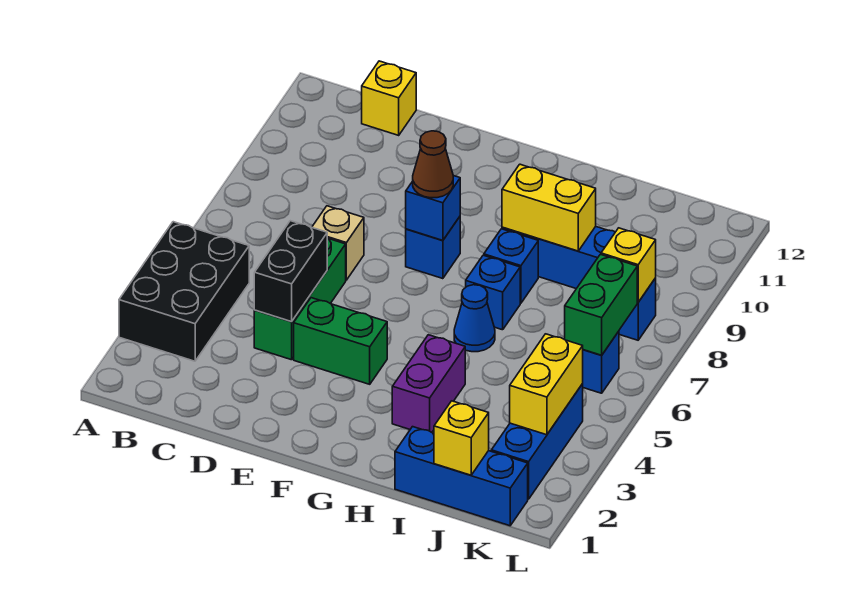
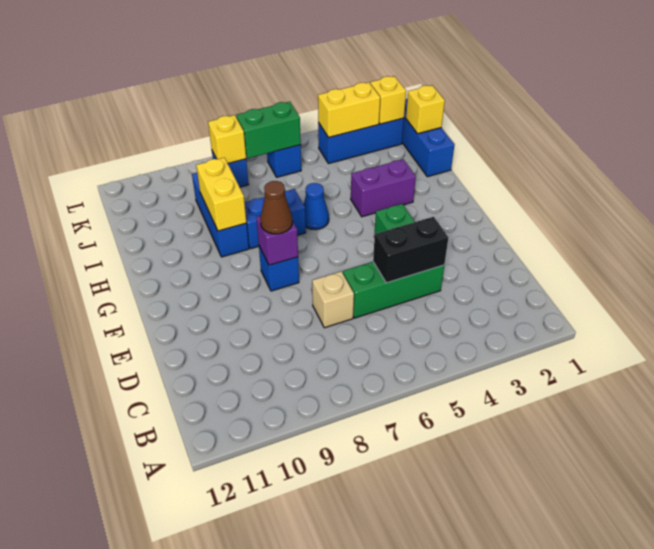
black brick A3:B5 level 1 -> none
yellow brick C12 level 1 -> yellow brick K2 level 2
blue brick F8 level 2 -> purple brick F8 level 2

